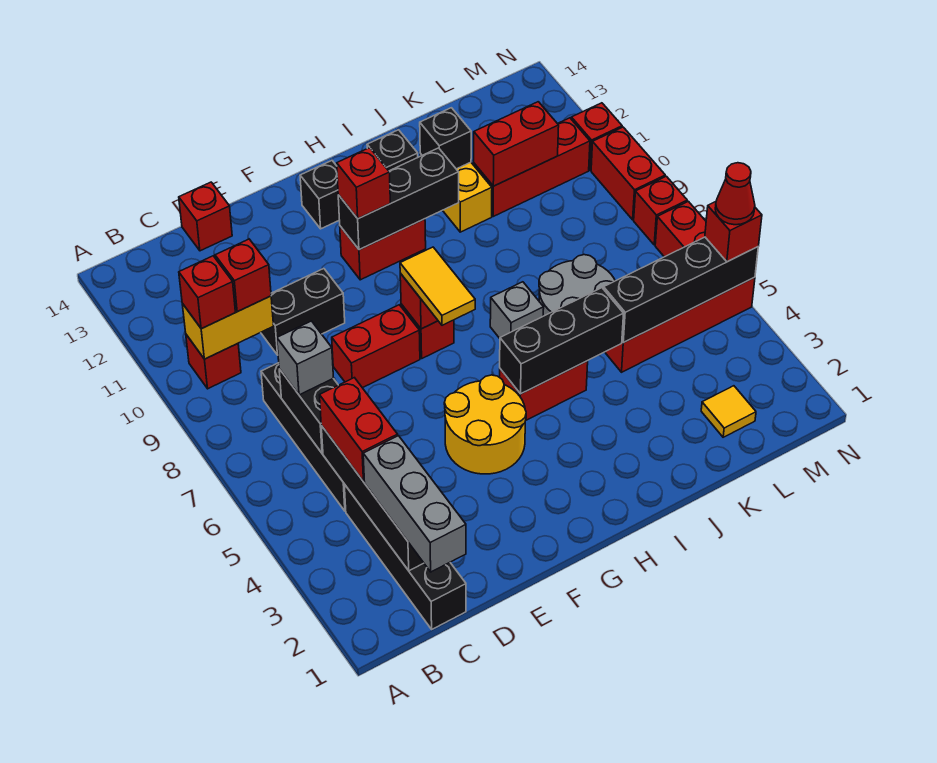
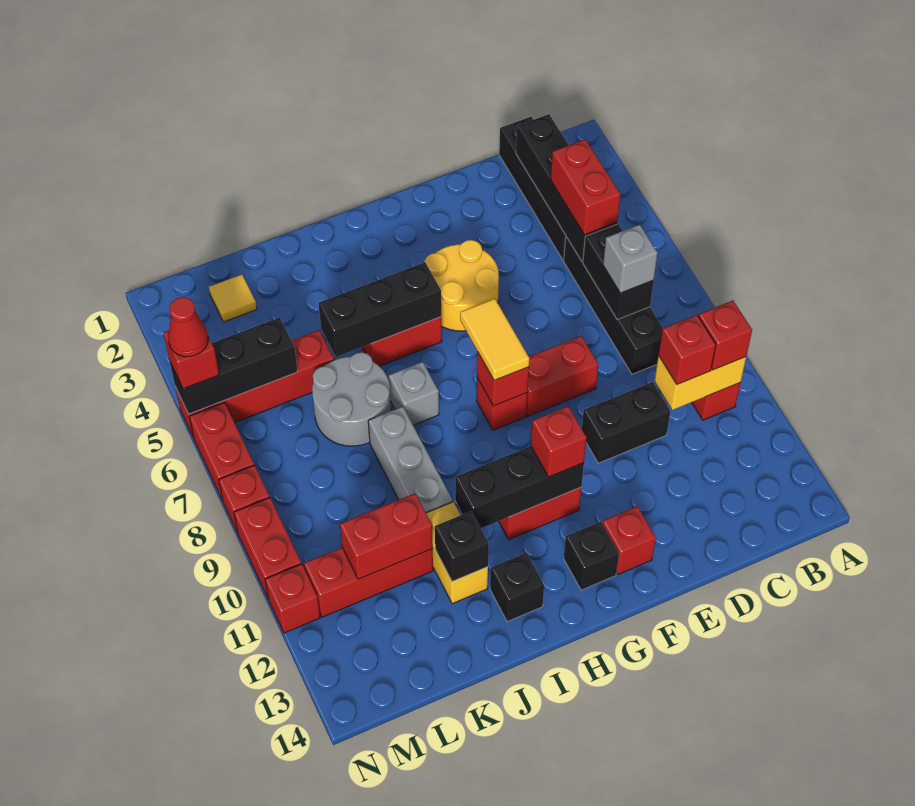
grey brick C1:C3 level 3 -> grey brick J8:J10 level 1
red brick D14 level 1 -> red brick F13 level 1
black brick K5:N5 level 2 -> black brick L5:N5 level 2

